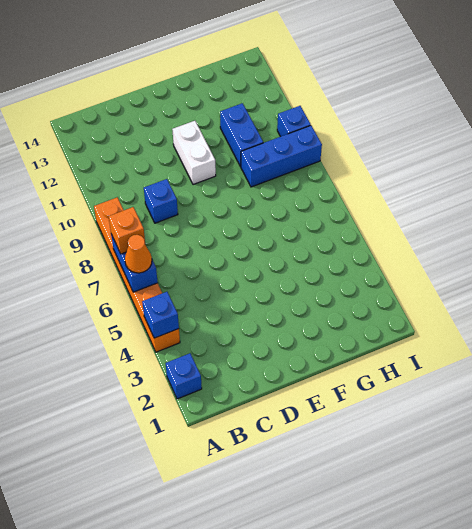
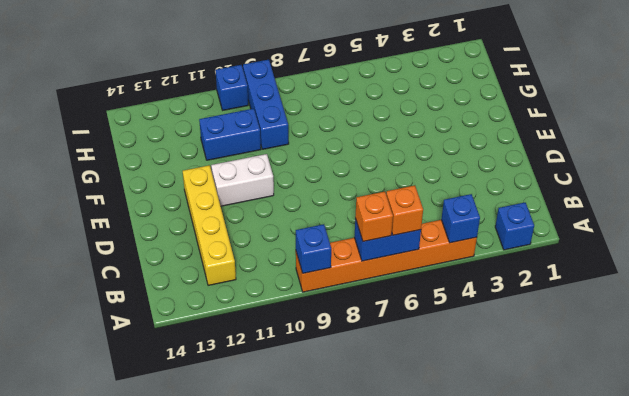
orange cone A6 level 3 -> orange brick A6 level 3
none -> yellow brick B12:E12 level 1
blue brick C9 level 1 -> blue brick A9 level 2

